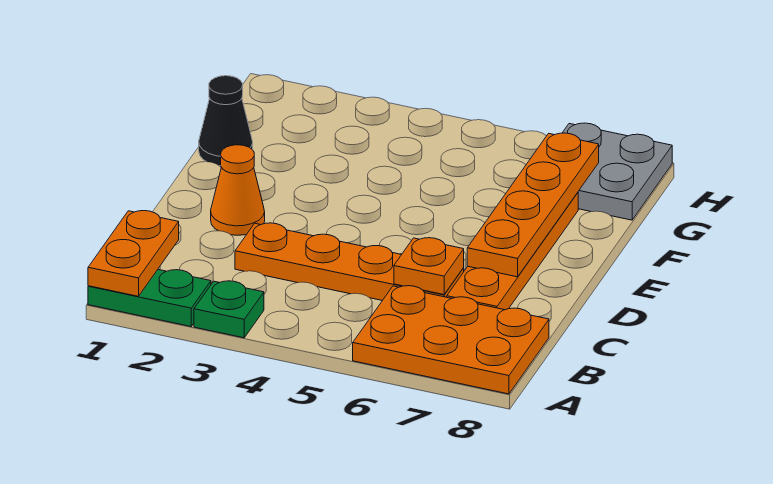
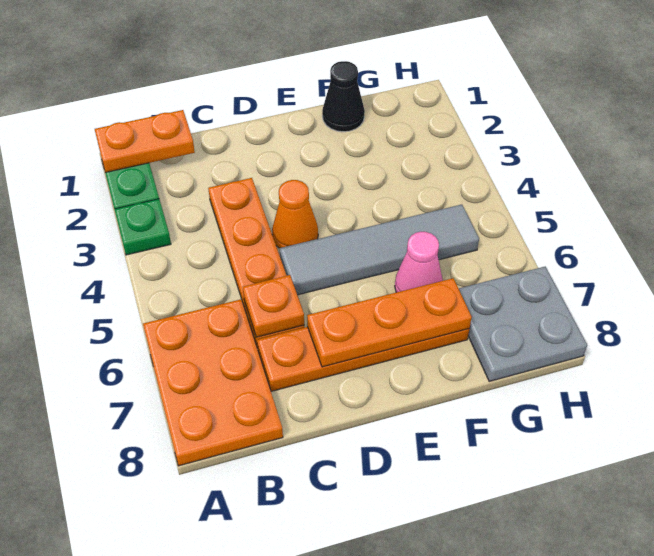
orange cone D2 level 1 -> orange cone D4 level 1
none -> grey tile D5:G5 level 1
orange plate D7:G7 level 2 -> orange plate D7:F7 level 2
none -> pink cone F6 level 1

